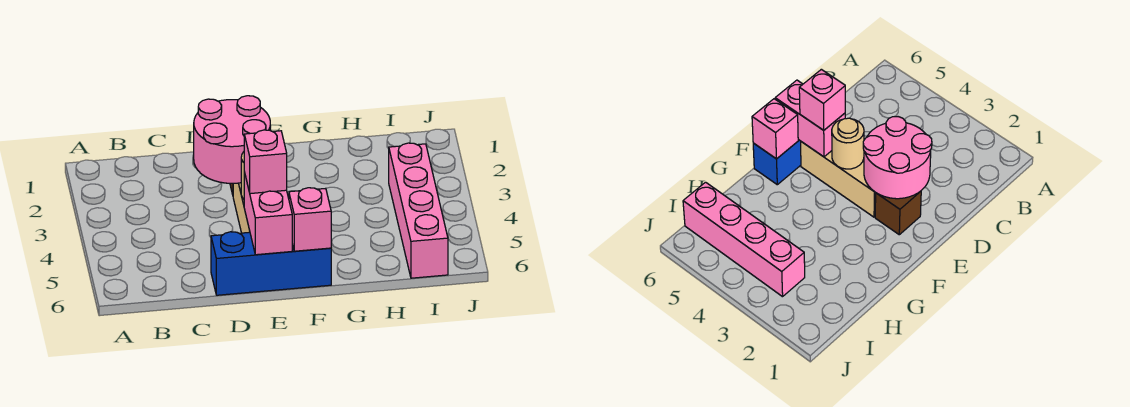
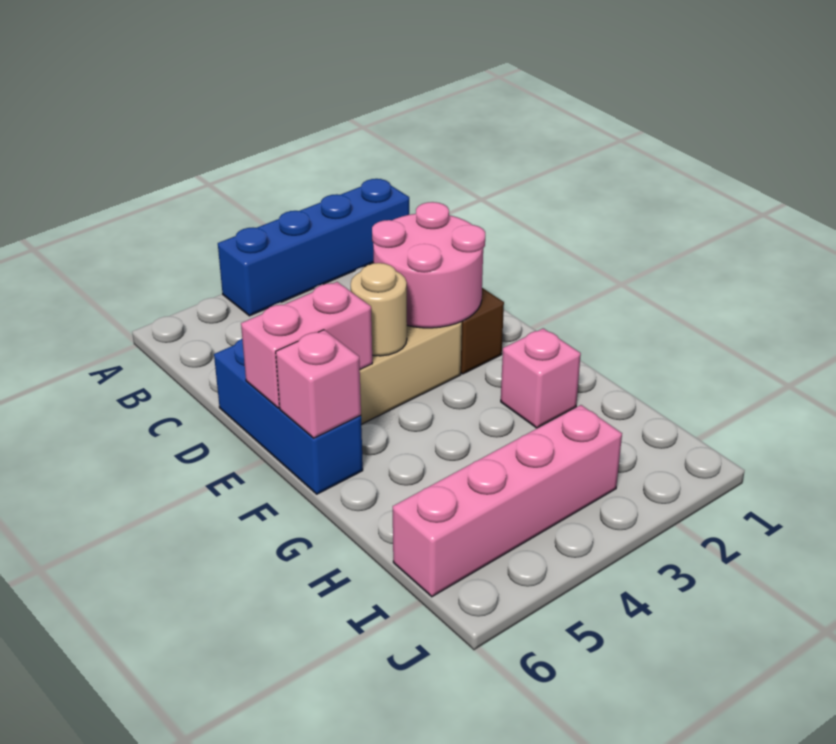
none -> blue brick A1:A4 level 1
pink brick E5 level 3 -> pink brick G2 level 1

